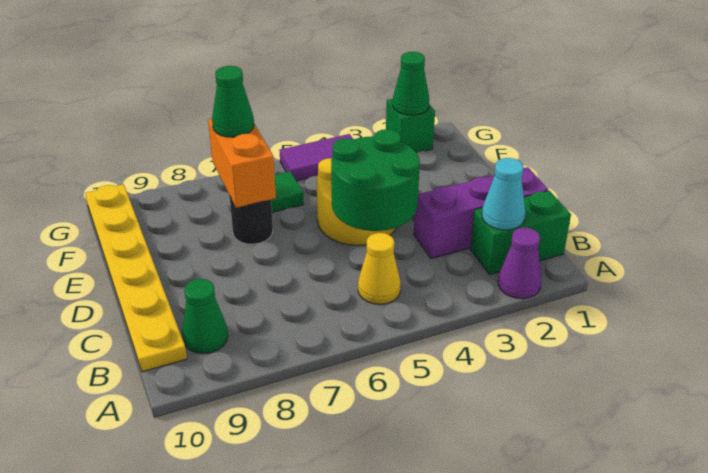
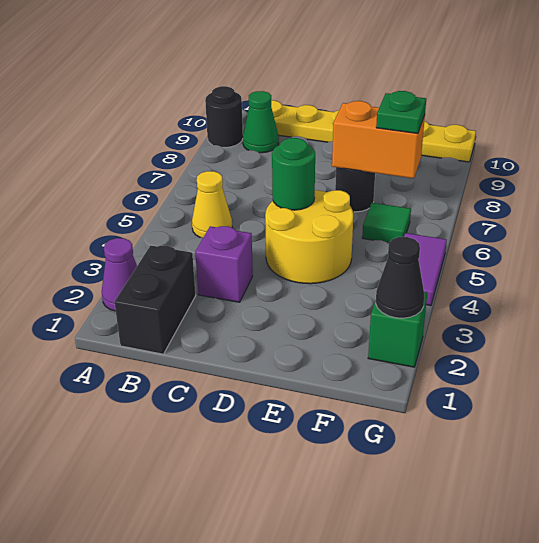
none -> black round brick A9 level 1
green brick B1:B2 level 1 -> black brick B1:B2 level 1
cyan cone B2 level 2 -> none
purple brick C1:C3 level 1 -> purple brick C3 level 1
green round brick C4:D5 level 2 -> green round brick D5 level 2
green cone F7 level 3 -> green plate F7 level 3
green cone G2 level 2 -> black cone G2 level 2

